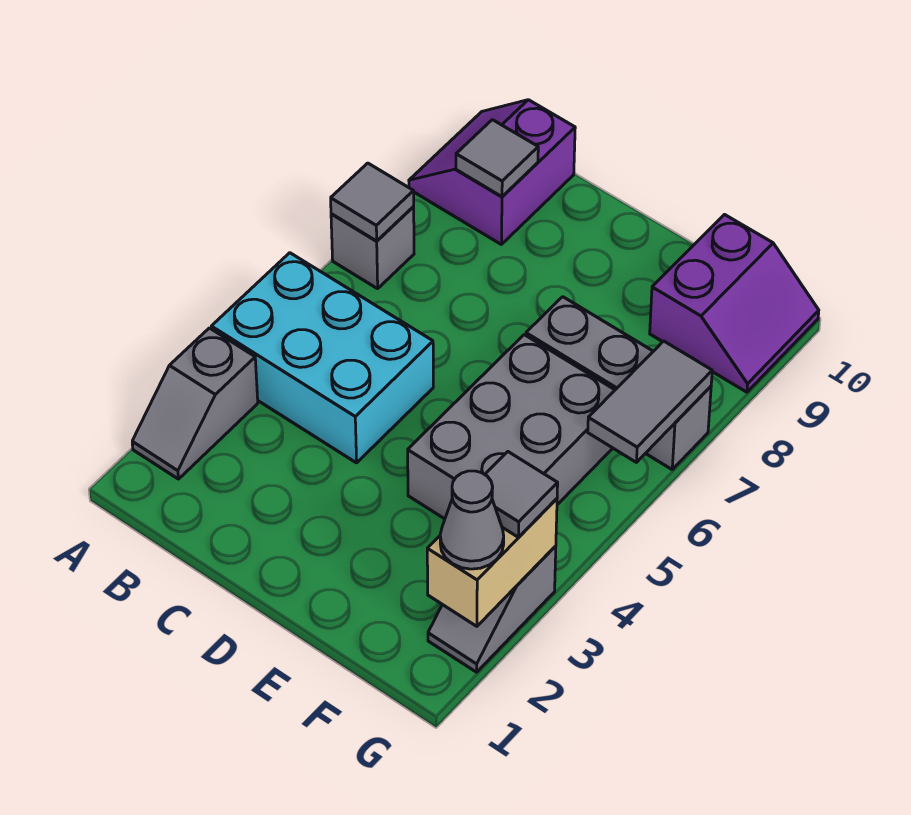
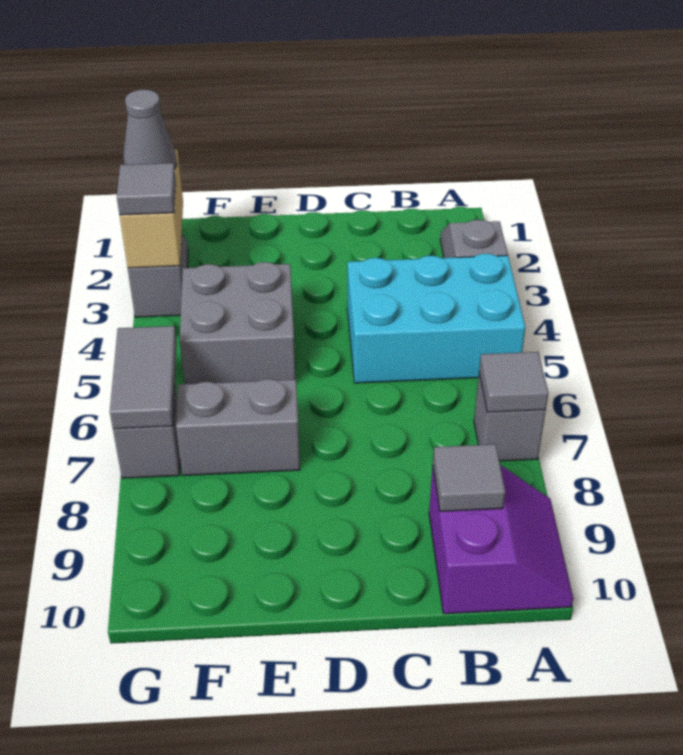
grey brick E4:F6 level 1 -> grey brick E4:F5 level 1
purple slope F9:G10 level 1 top F -> none

